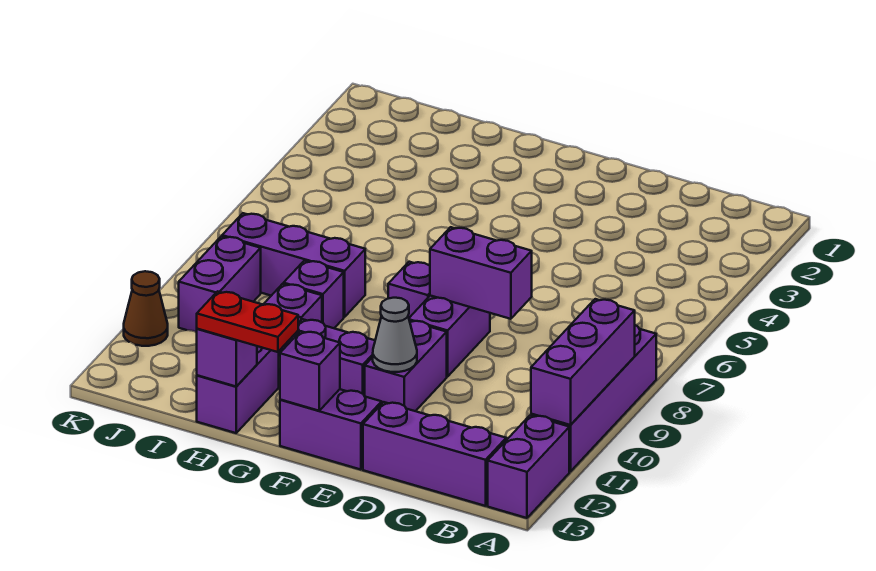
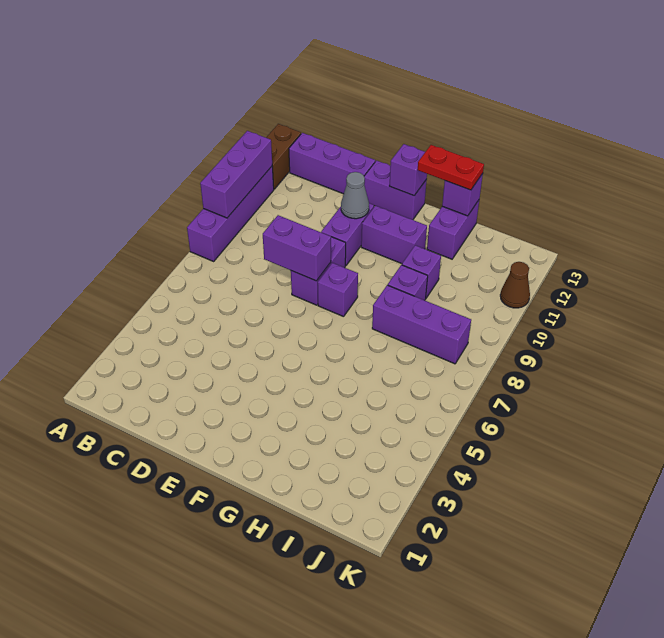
purple brick A12:A13 level 1 -> brown brick A12:A13 level 1
purple brick J9:J10 level 1 -> none

